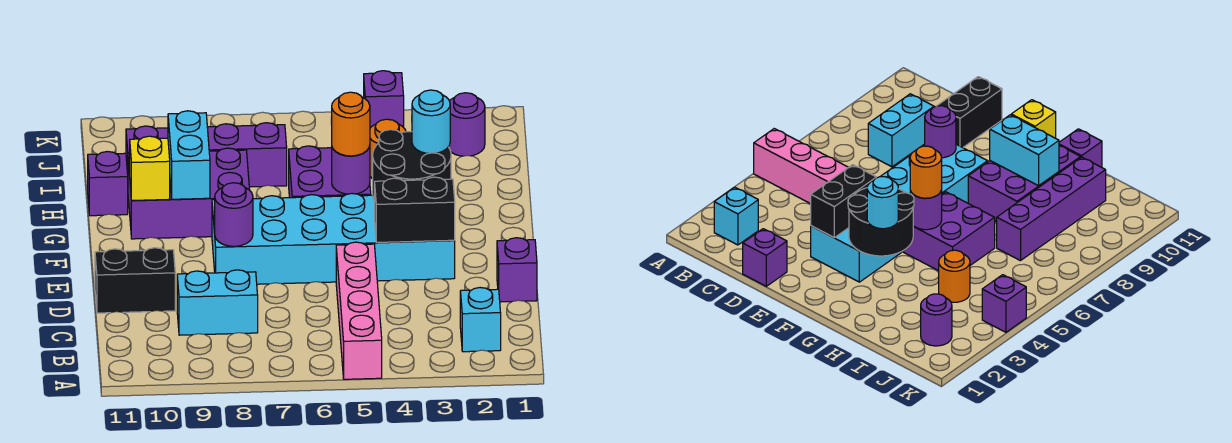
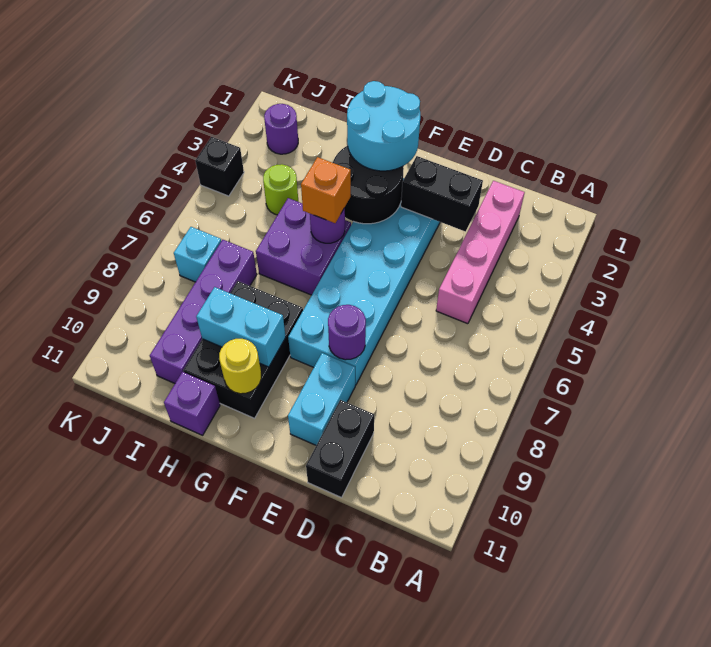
pink brick A5:D5 level 1 -> pink brick C2:C5 level 1
cyan brick B2 level 1 -> cyan brick J7 level 1
cyan brick C8:C9 level 1 -> cyan brick E9:E10 level 1
purple brick D1 level 1 -> none
black brick E3:E4 level 2 -> black brick D3:E3 level 2
cyan round brick G3 level 3 -> cyan round brick F2:G3 level 3
orange round brick G5 level 3 -> orange brick G5 level 3
purple brick G8:H10 level 1 -> black brick G8:H10 level 1
yellow brick G10 level 2 -> yellow round brick G10 level 2
orange round brick I4 level 1 -> lime round brick I4 level 1
purple brick K4 level 1 -> black brick K4 level 1

